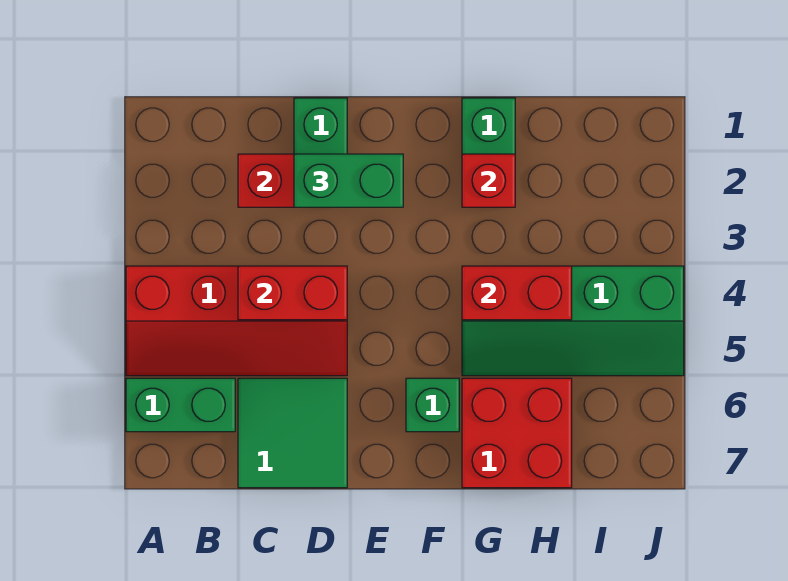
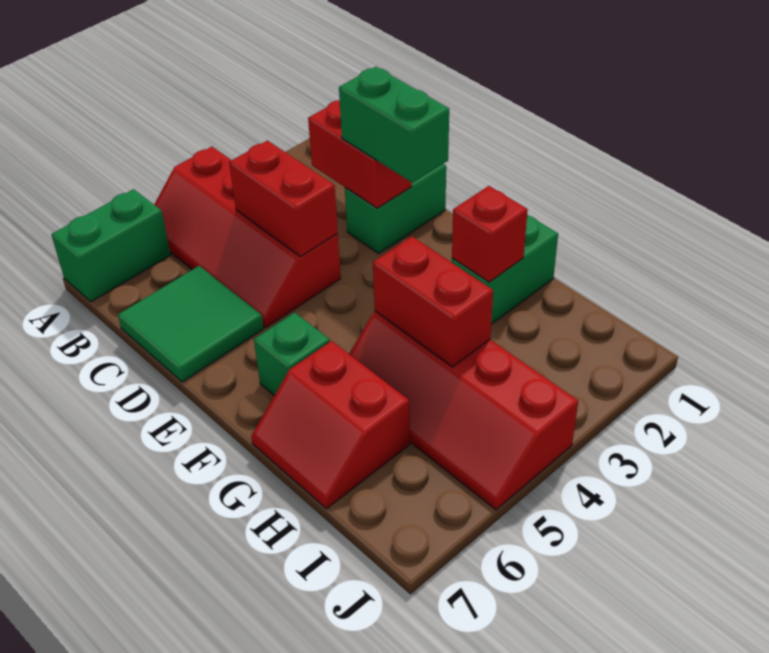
green brick A6:B6 level 1 -> green brick A6:A7 level 1
green slope G4:J5 level 1 top 4 -> red slope G4:J5 level 1 top 4
red brick G6:H7 level 1 -> red slope G6:H7 level 1 top 6

